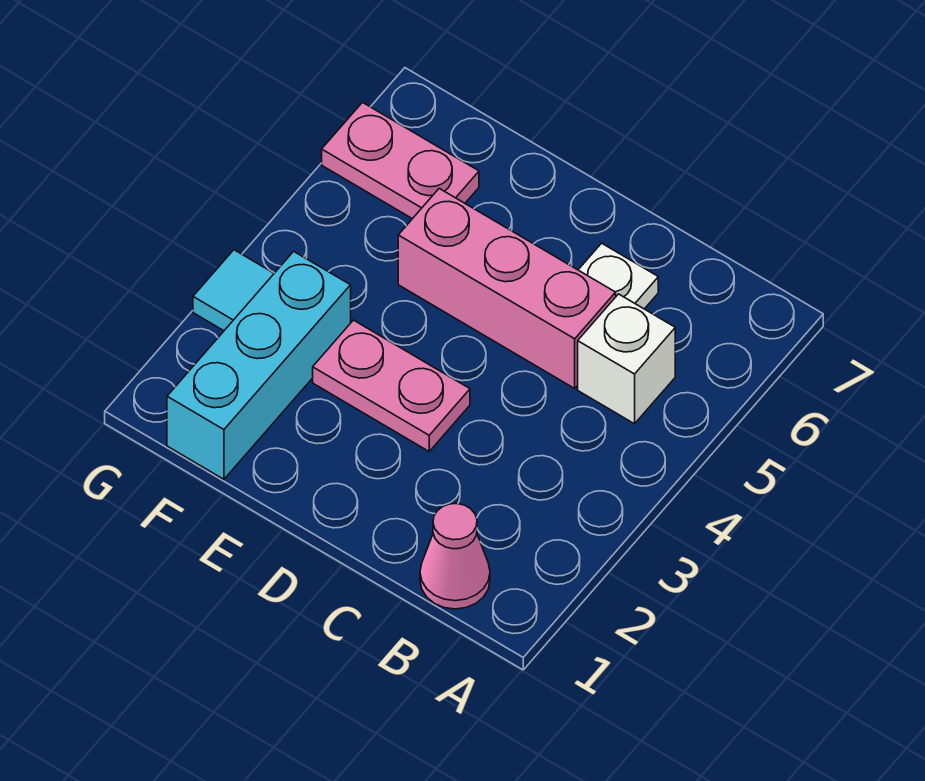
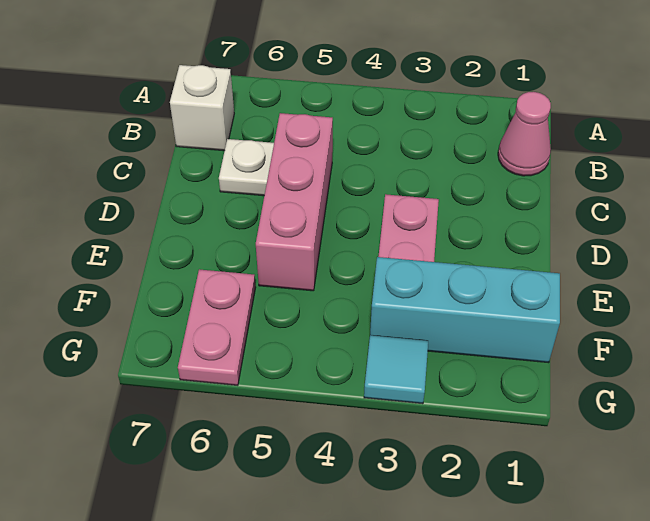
white brick B5 level 1 -> white brick B7 level 1

